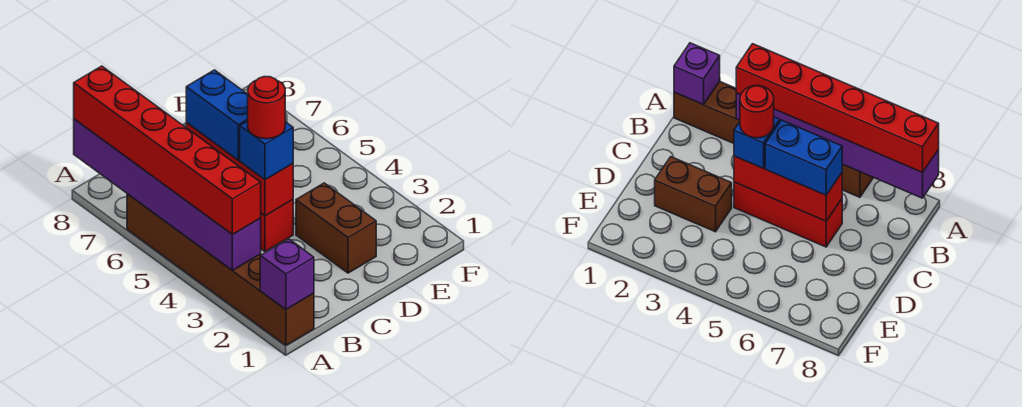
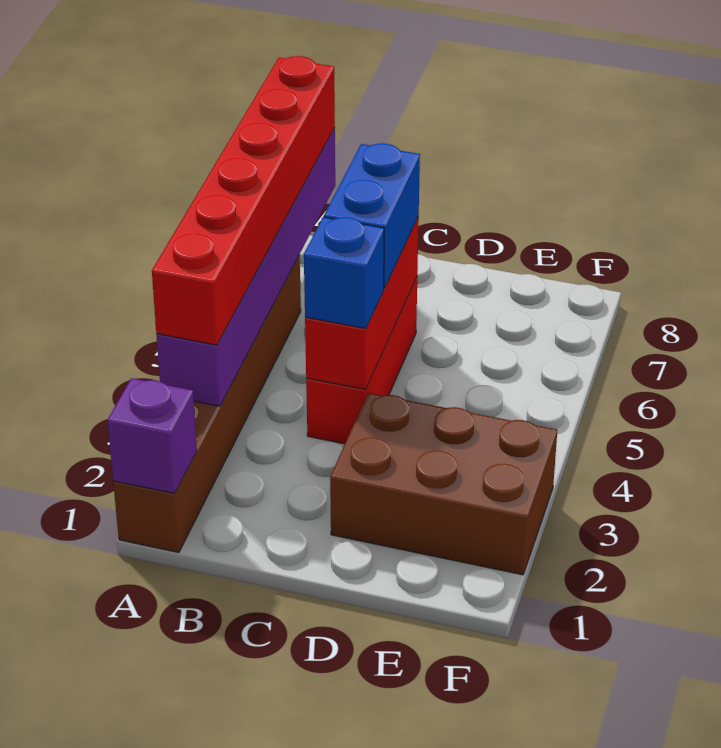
red round brick C4 level 4 -> none
brown brick D2:D3 level 1 -> brown brick D2:F3 level 1

